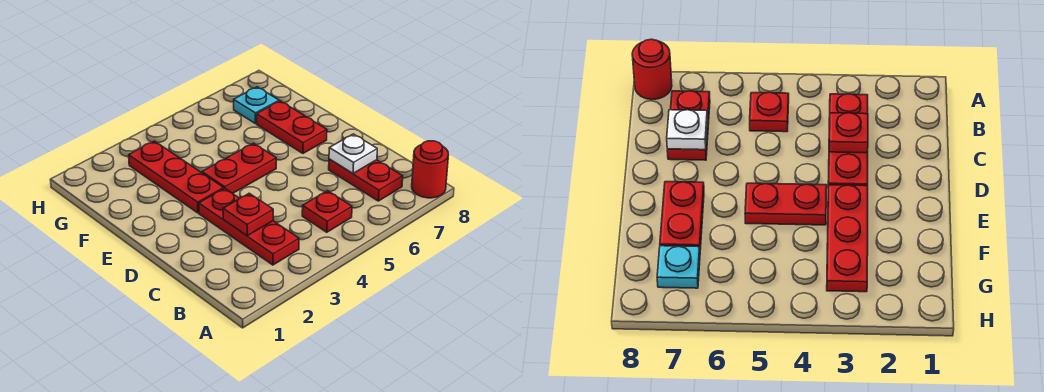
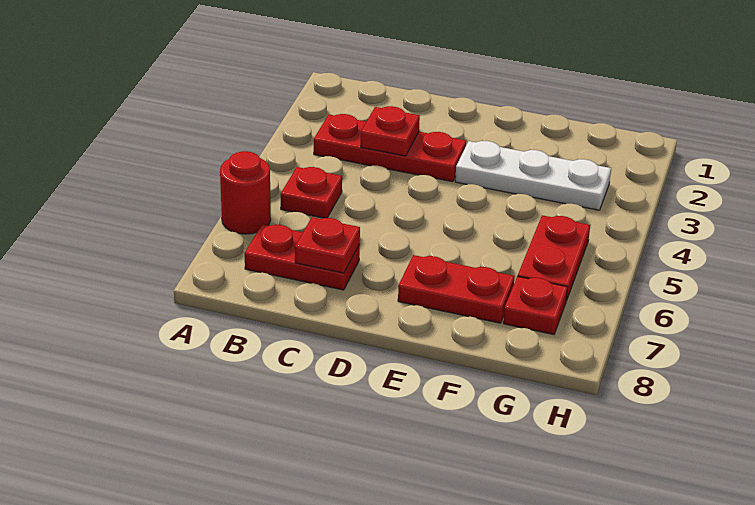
red round brick A8 level 1 -> red round brick A6 level 1
white plate C7 level 2 -> red plate C7 level 2
red plate E3:G3 level 1 -> white plate E3:G3 level 1
red plate E4:E5 level 1 -> red plate G5:G6 level 1
cyan plate G7 level 1 -> red plate G7 level 1

